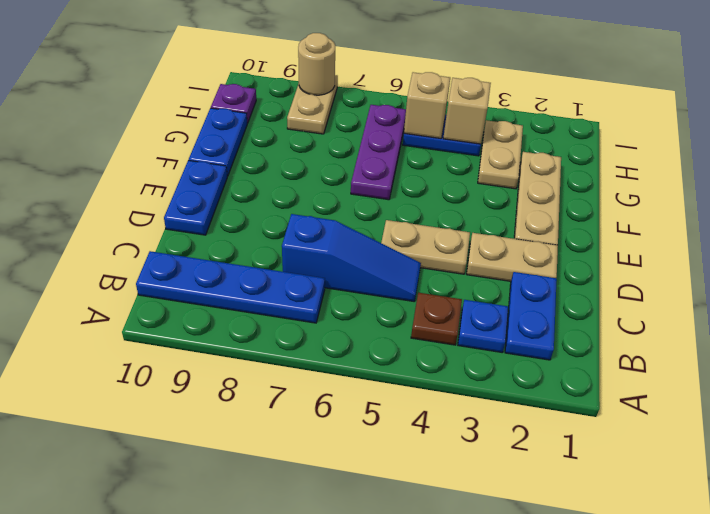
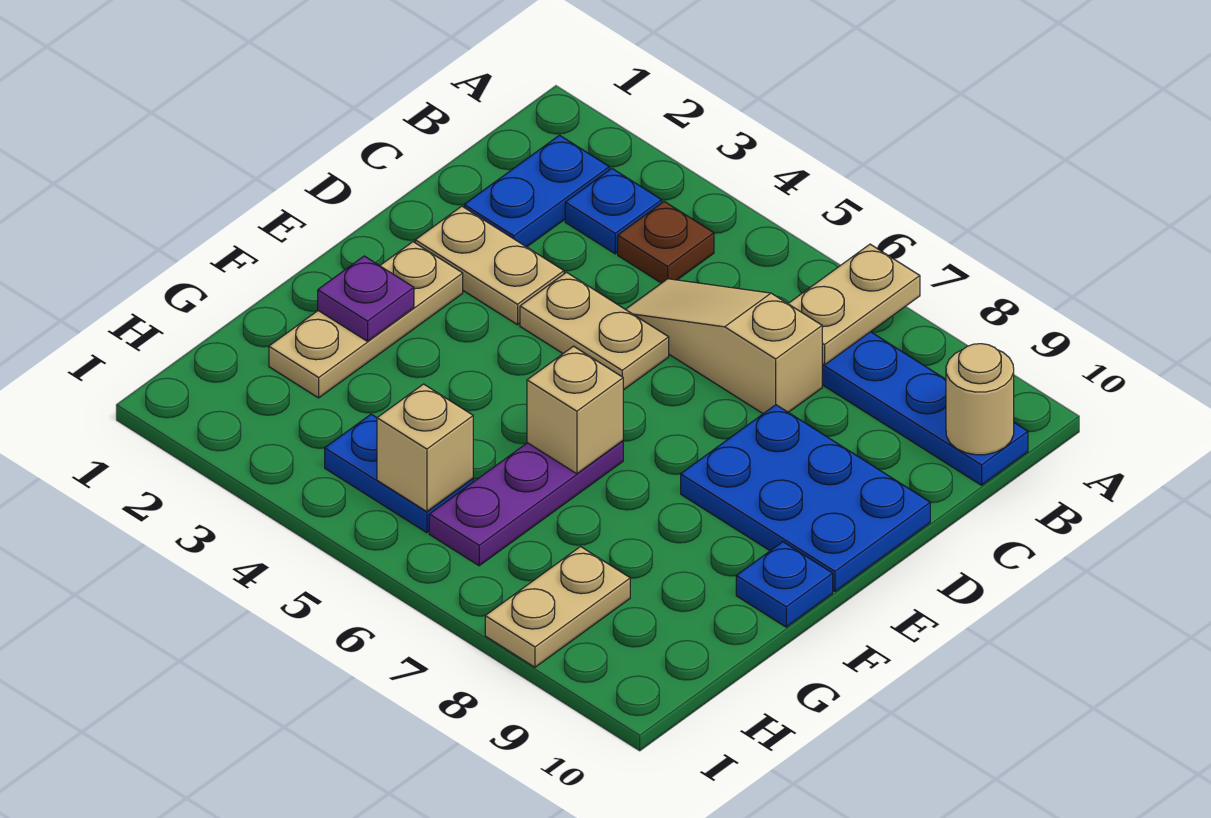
blue slope C5:C7 level 1 top 7 -> tan slope C5:C7 level 1 top 7
blue plate D10:E10 level 1 -> blue plate D8:E10 level 1
blue plate F10:G10 level 1 -> blue plate F10 level 1
tan plate G3:H3 level 1 -> tan plate A7:B7 level 2
tan brick H4 level 2 -> tan brick F6 level 2
purple plate H10 level 1 -> purple plate F2 level 2
tan round brick I8 level 2 -> tan round brick B10 level 2

